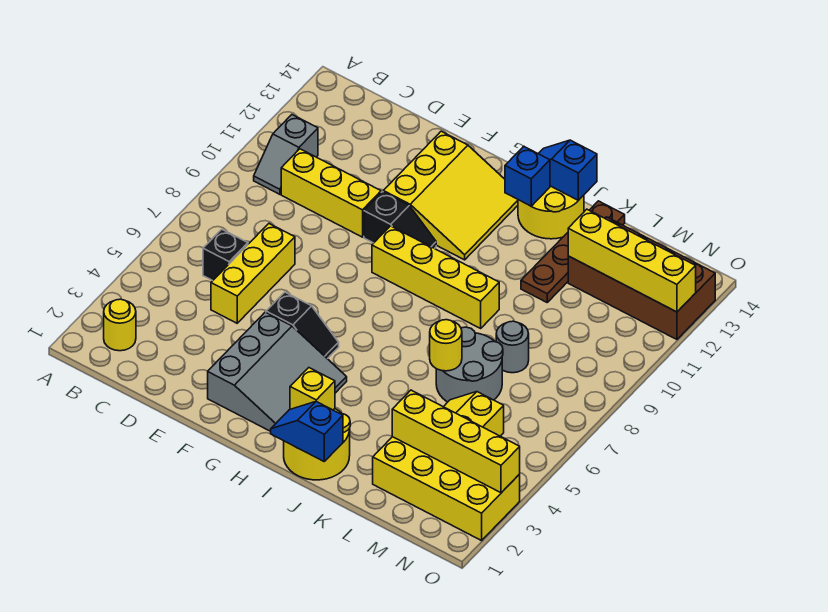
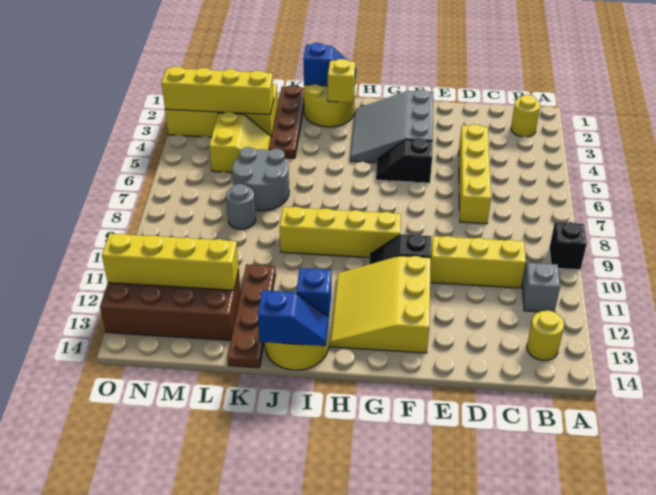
black brick C6 level 1 -> black brick A9 level 1
yellow brick D5:D7 level 1 -> yellow brick D4:D7 level 1
none -> brown plate K1:K4 level 1
yellow round brick K6 level 2 -> yellow round brick B13 level 1

